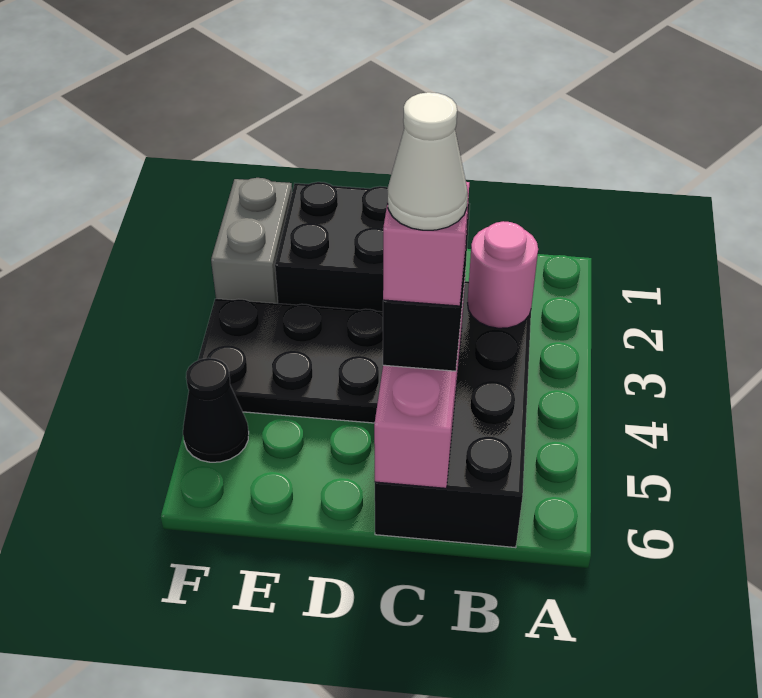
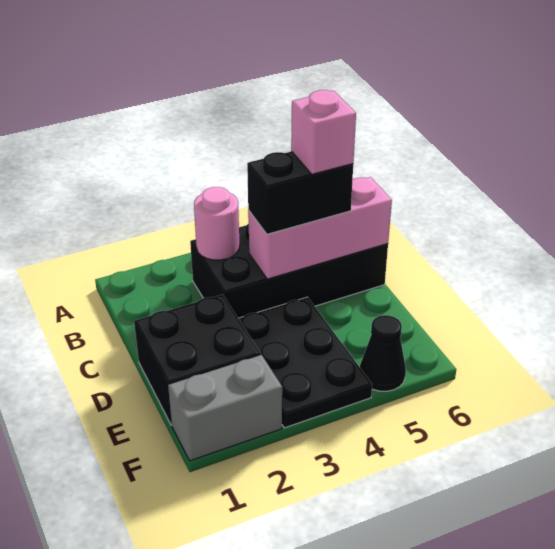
white cone C5 level 5 -> none

